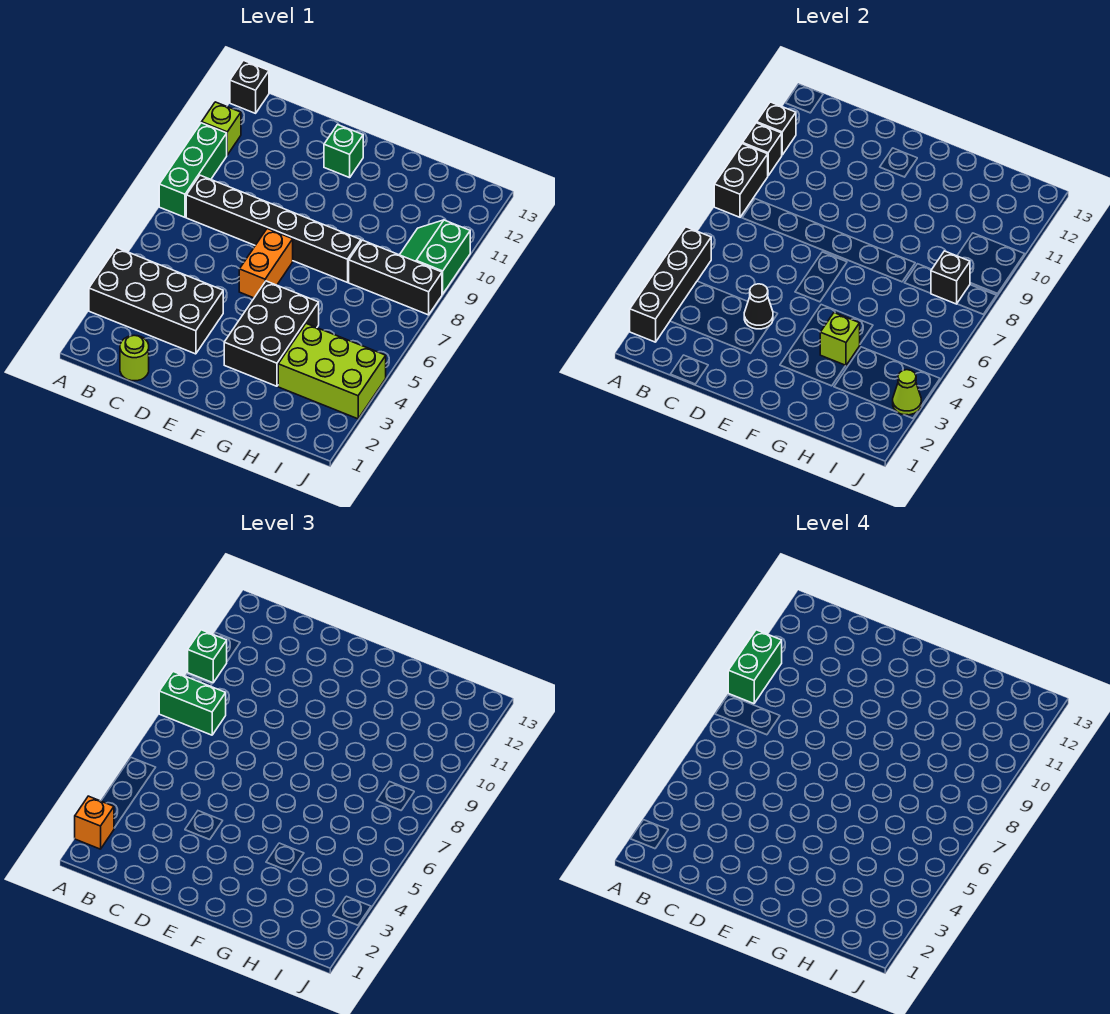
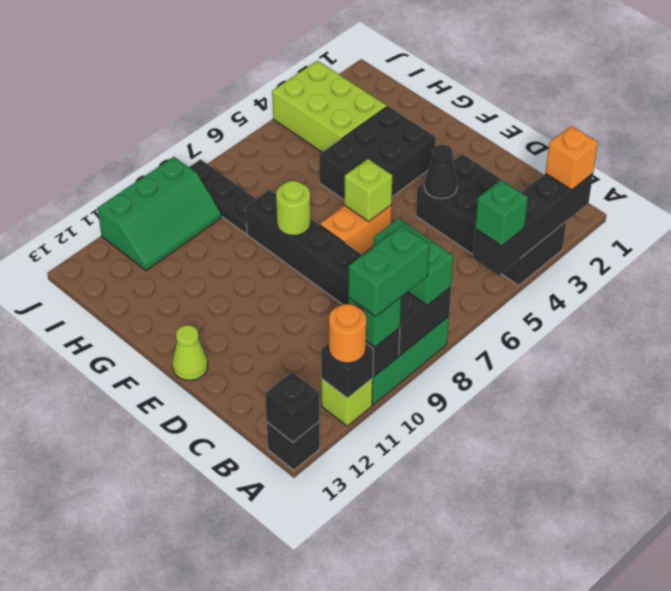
none -> orange round brick A11 level 3
lime round brick C1 level 1 -> lime round brick F8 level 2
green brick E12 level 1 -> green brick A5 level 3
lime brick G4 level 2 -> lime brick E6 level 2
black brick H8:J8 level 1 -> black plate H8:J8 level 1
black brick I8 level 2 -> black brick A13 level 2
green slope I9:J10 level 1 top J -> green slope I9:J11 level 1 top J
lime cone J3 level 2 -> lime cone E13 level 1

